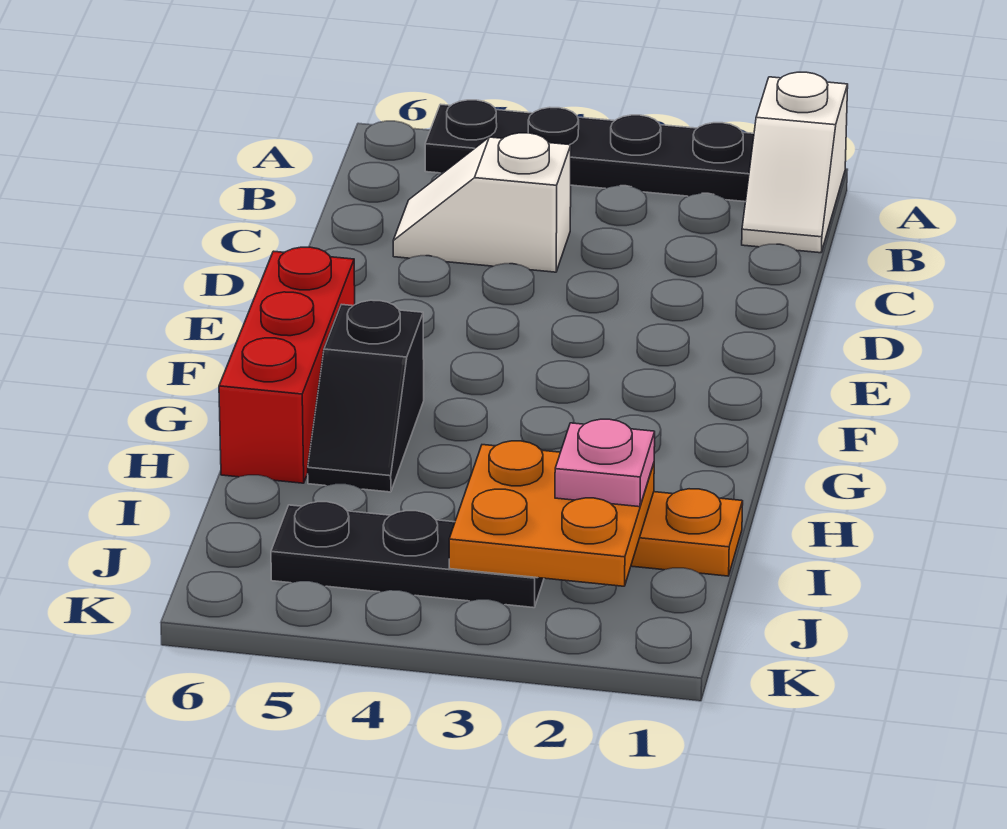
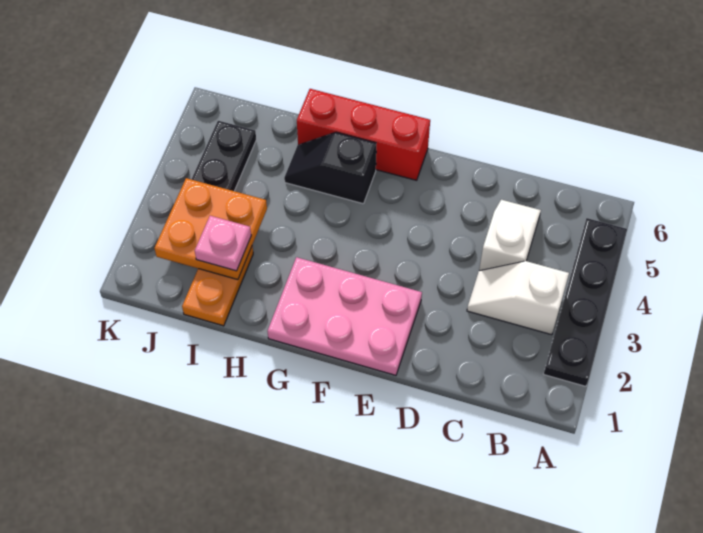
white slope A1:B1 level 1 top A -> white slope B3:C3 level 1 top B
none -> pink plate E1:G2 level 1

